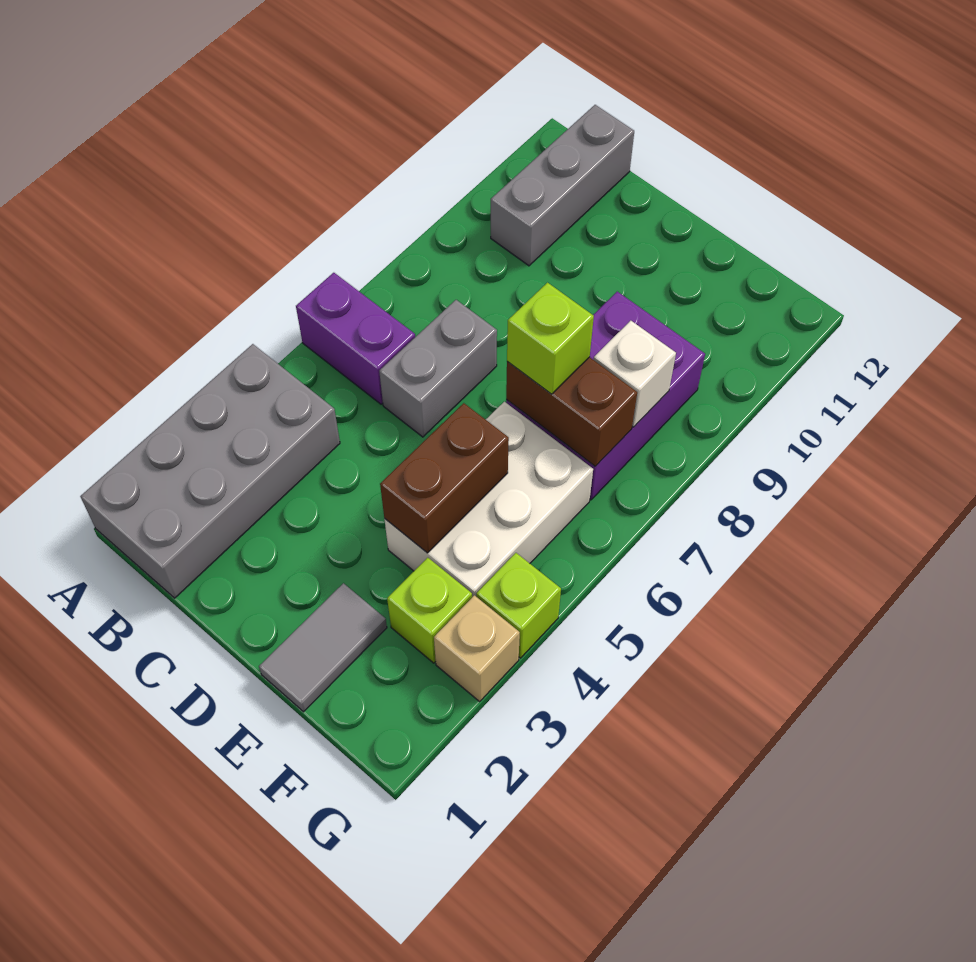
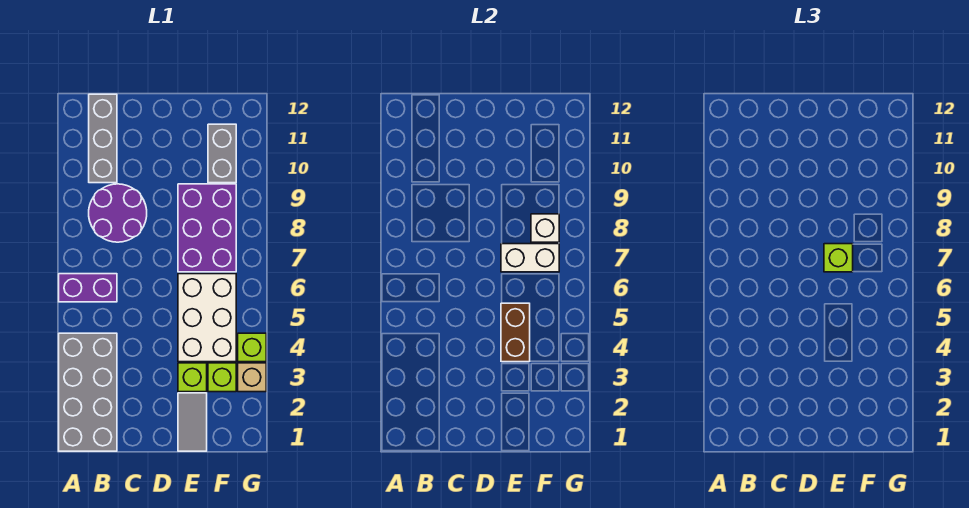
none -> purple round brick B8:C9 level 1
grey brick C6:C7 level 1 -> grey brick F10:F11 level 1
none -> lime brick E3 level 1
brown brick E7:F7 level 2 -> white brick E7:F7 level 2

